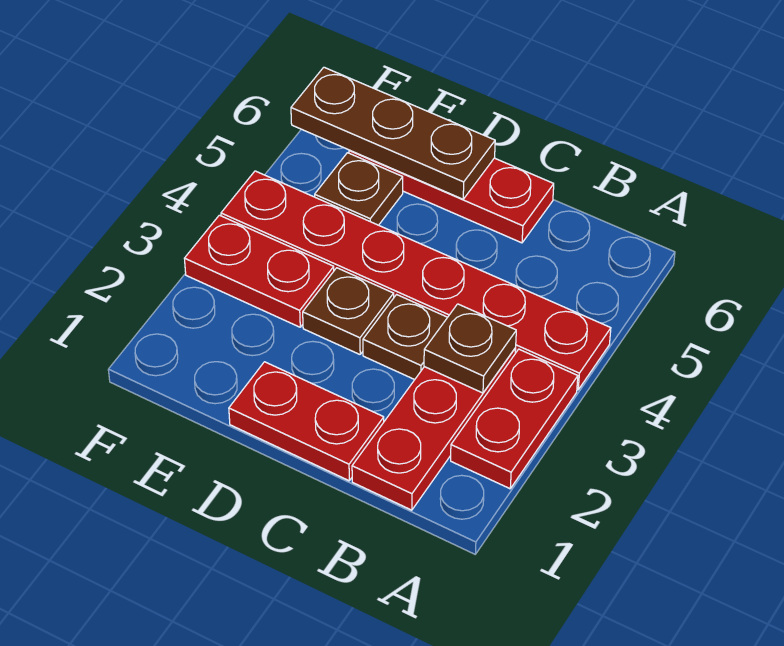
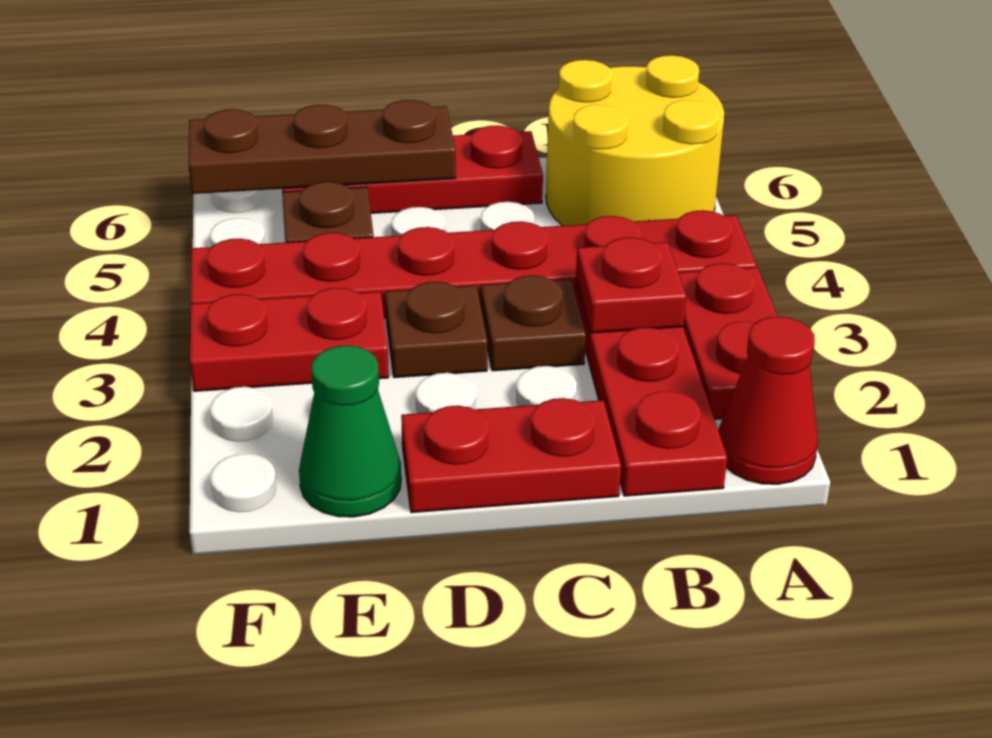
none -> red cone A1 level 1
none -> yellow round brick A5:B6 level 1
brown plate B3 level 2 -> red plate B3 level 2
none -> green cone E1 level 1

